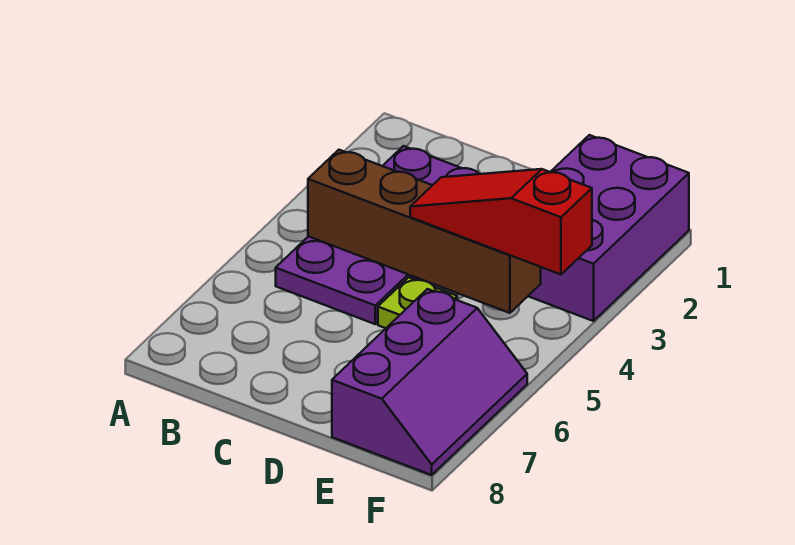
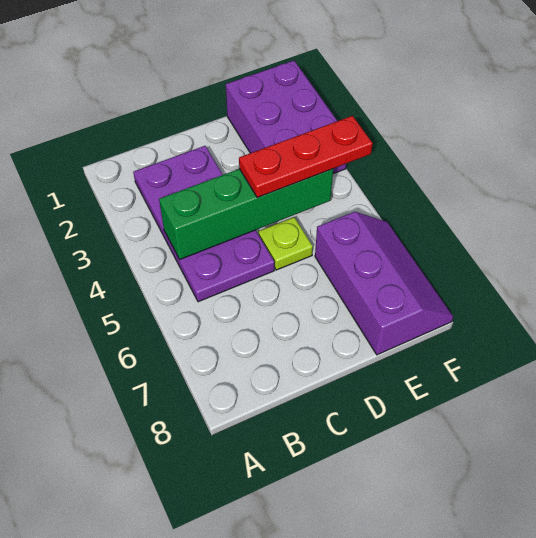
brown brick B4:E4 level 2 -> green brick B4:E4 level 2
red slope D4:F4 level 3 top F -> red plate D4:F4 level 3

